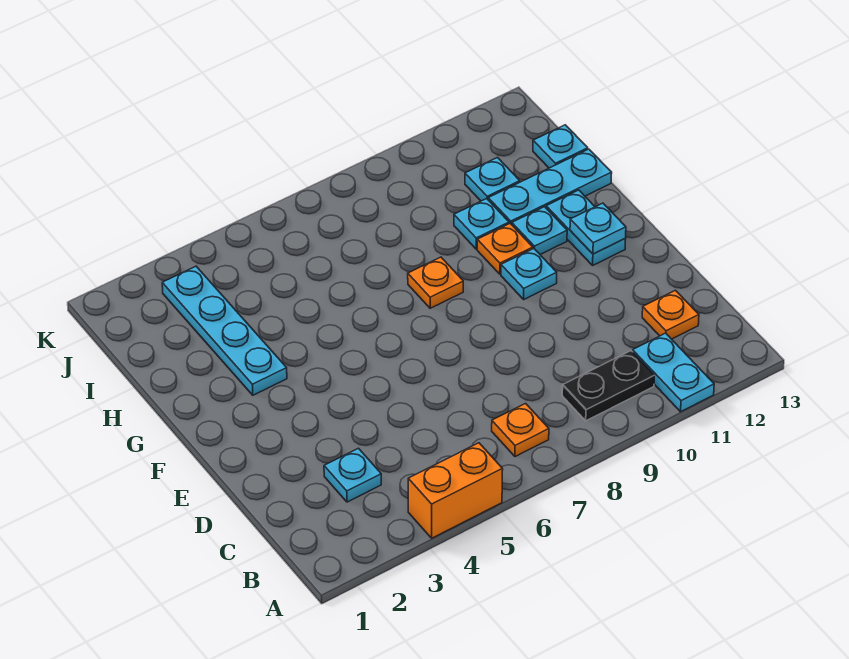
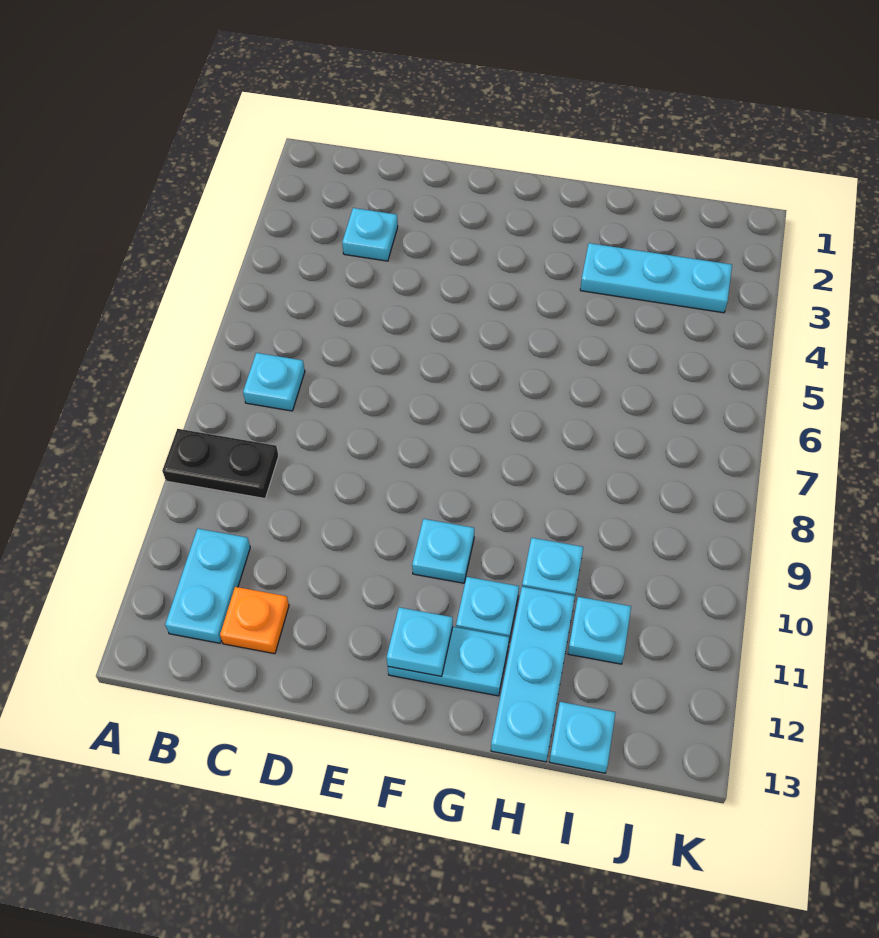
orange brick A4:A5 level 1 -> none
cyan plate A11:B11 level 1 -> cyan plate B11:B12 level 1
orange plate B7 level 1 -> cyan plate B7 level 1
black plate B9:B10 level 1 -> black plate A9:B9 level 1
cyan plate G3:J3 level 1 -> cyan plate H3:J3 level 1
orange plate G8 level 1 -> none
orange plate G10 level 1 -> none

